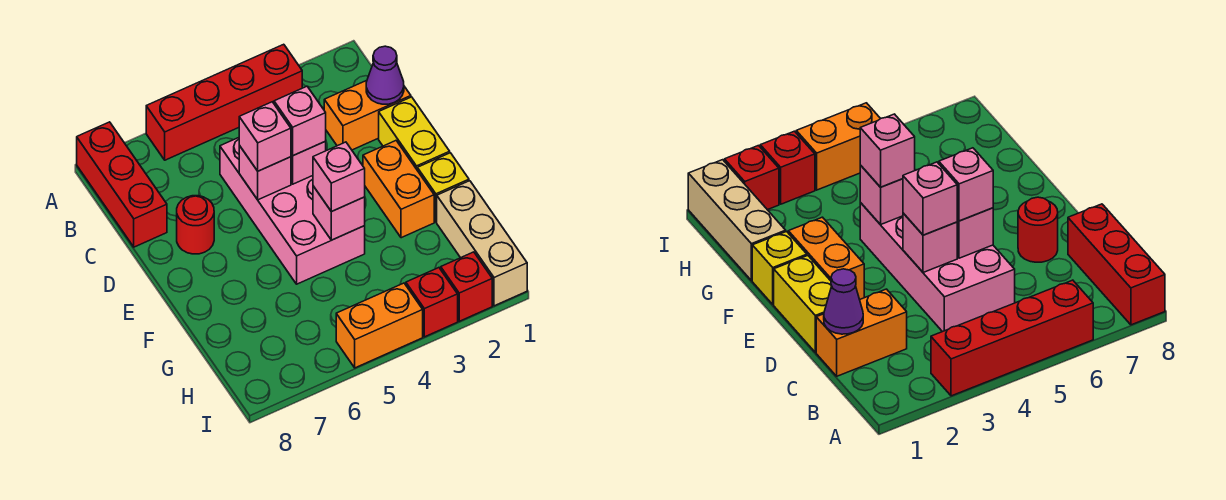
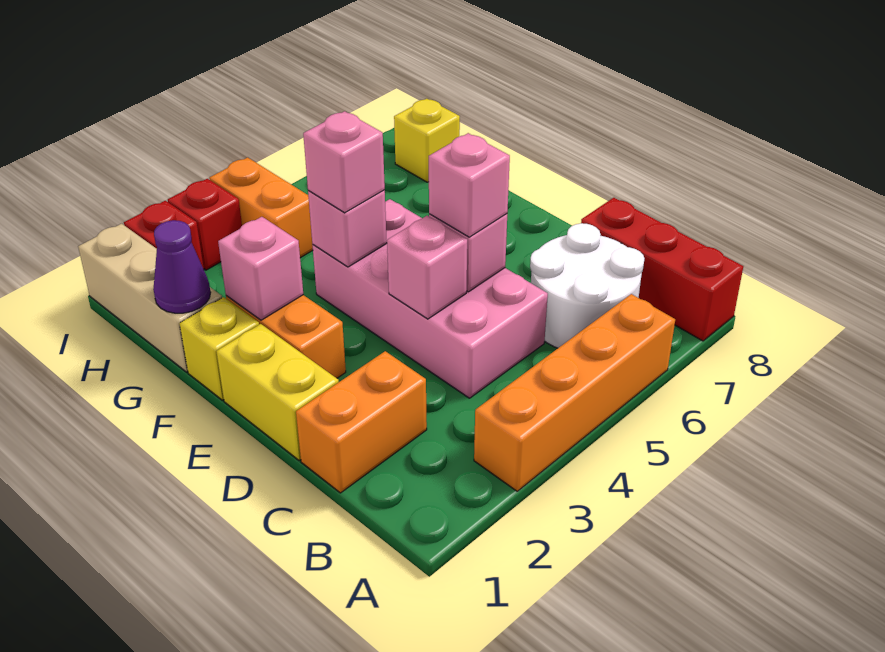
red brick A3:A6 level 1 -> orange brick A3:A6 level 1
none -> white round brick B6:C7 level 1
purple cone C1 level 2 -> purple cone G1 level 2
pink brick D4 level 3 -> pink brick F2 level 2
red round brick D7 level 1 -> none
none -> yellow brick H8 level 1
orange brick I4:I5 level 1 -> orange brick H4:I4 level 1

